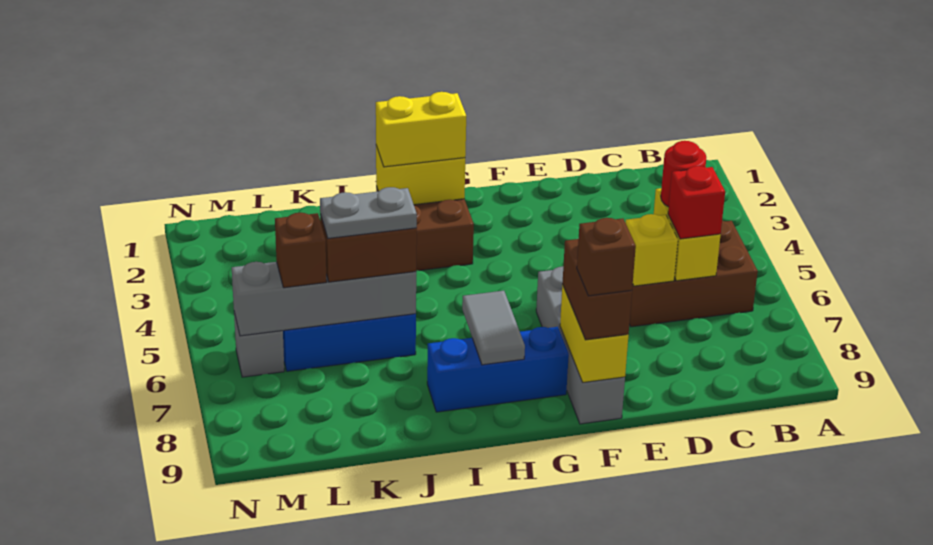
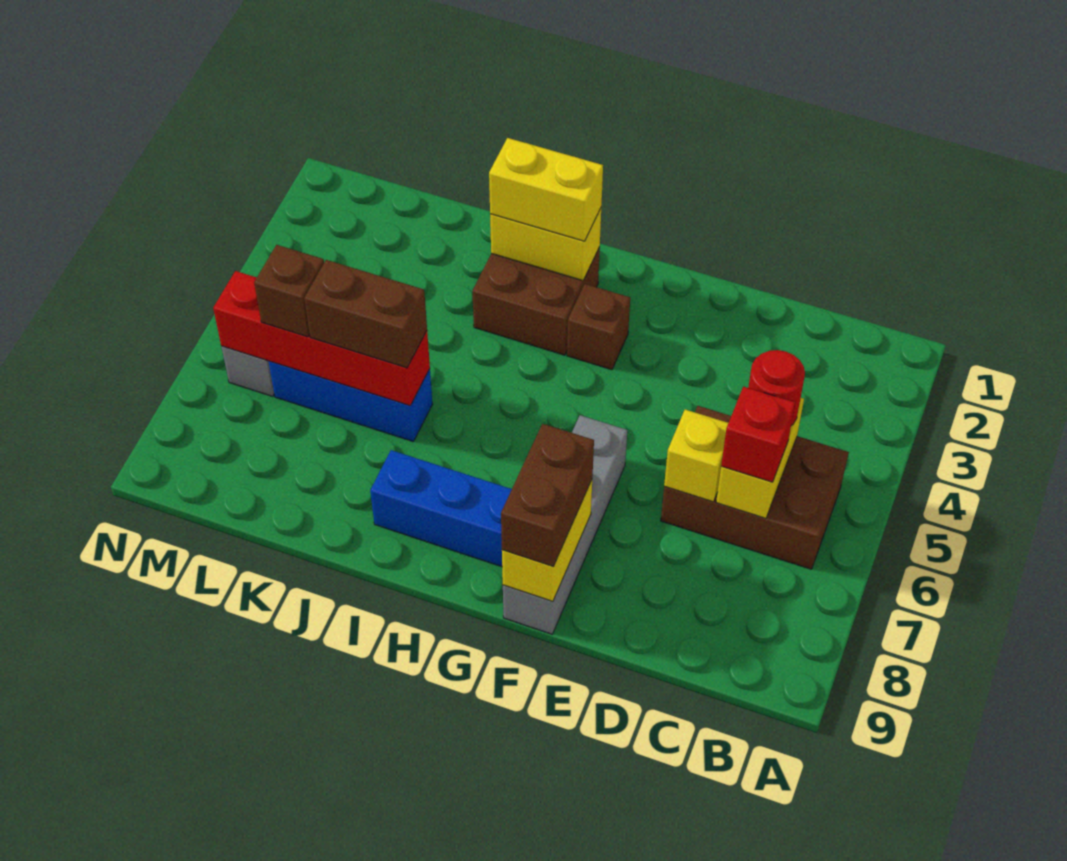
brown brick F9 level 4 -> brown brick G3 level 1
grey tile H7:H8 level 2 -> none
grey brick J6:M6 level 2 -> red brick J6:M6 level 2
grey plate J6:K6 level 4 -> none

